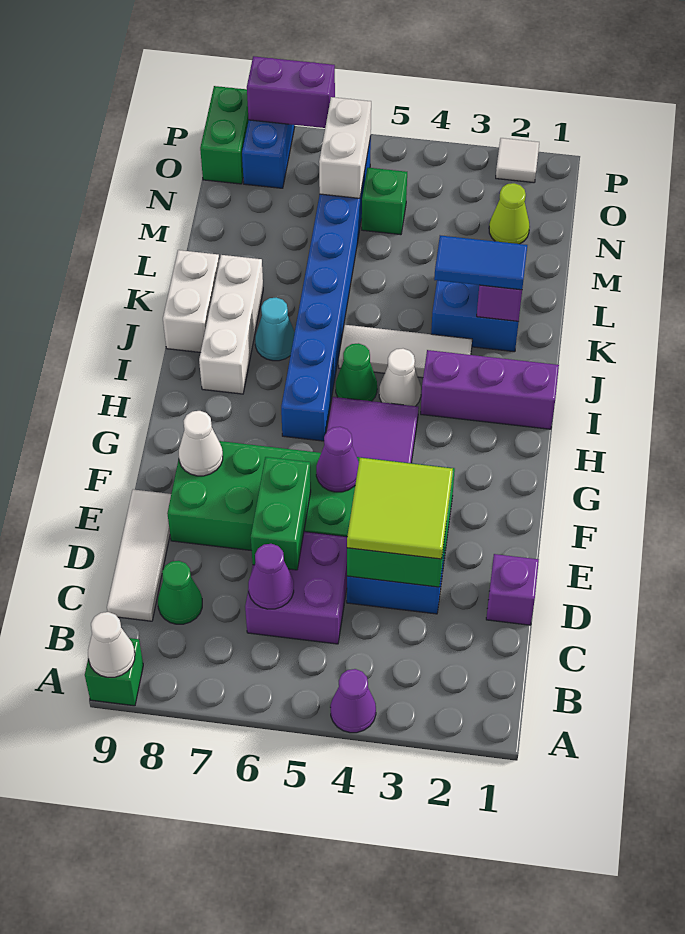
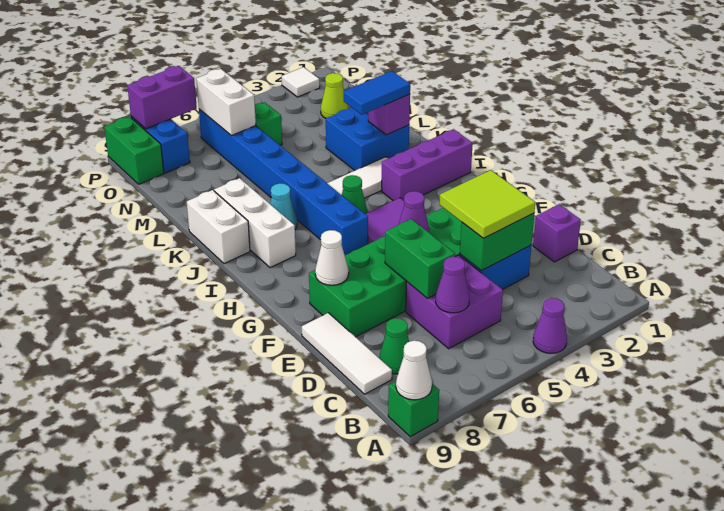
white cone I4 level 1 -> none

